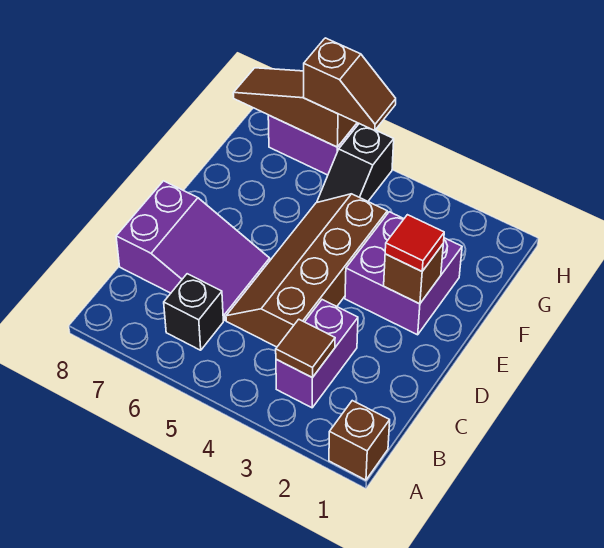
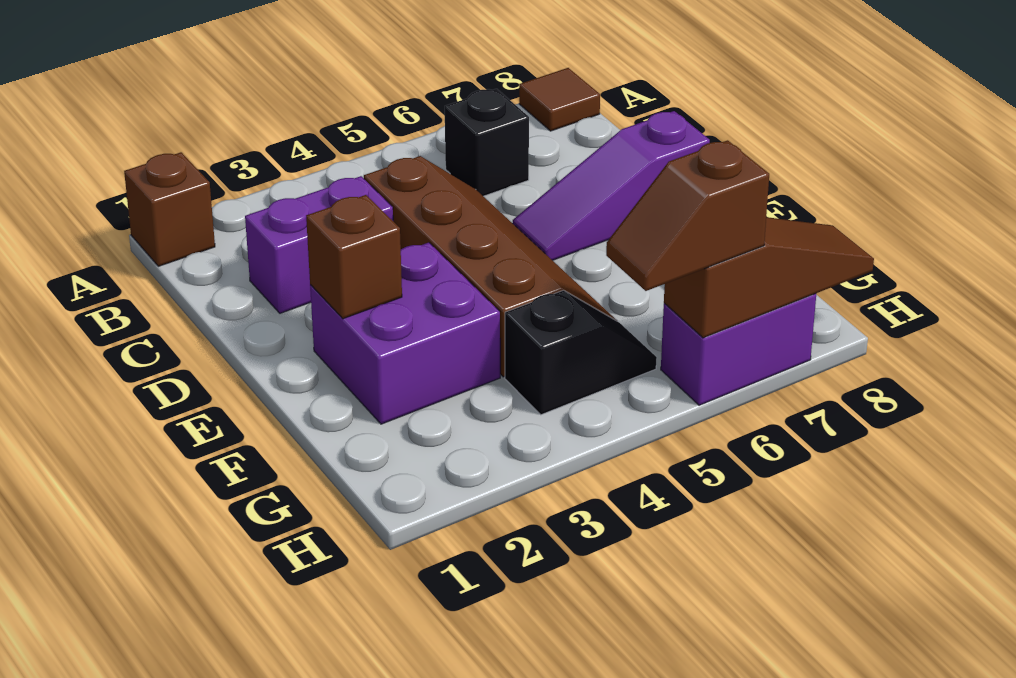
purple brick B3:C3 level 1 -> purple brick C2:C3 level 1
brown tile B3 level 2 -> brown tile A8 level 1
purple slope C6:D8 level 1 top 8 -> purple slope D6:D8 level 1 top 8
red tile E2 level 3 -> none
black slope G5:H5 level 1 top H -> black slope G4:G5 level 1 top 4

